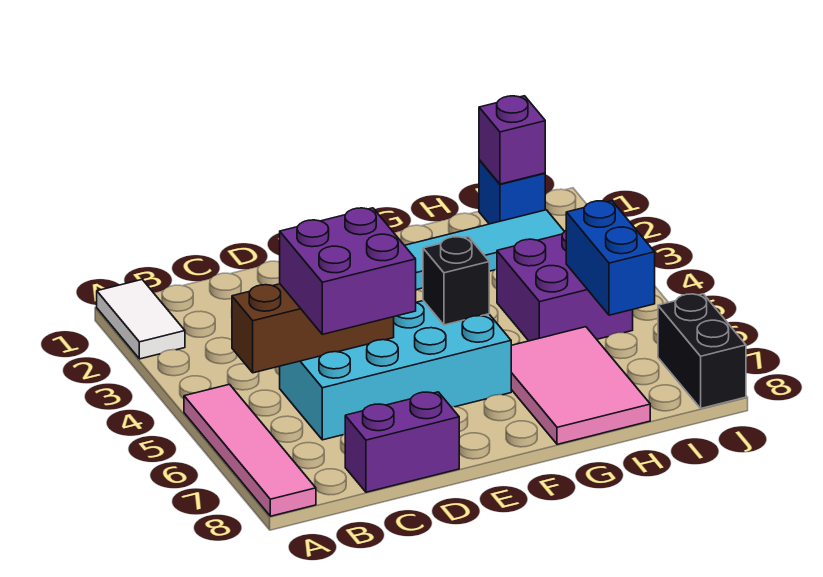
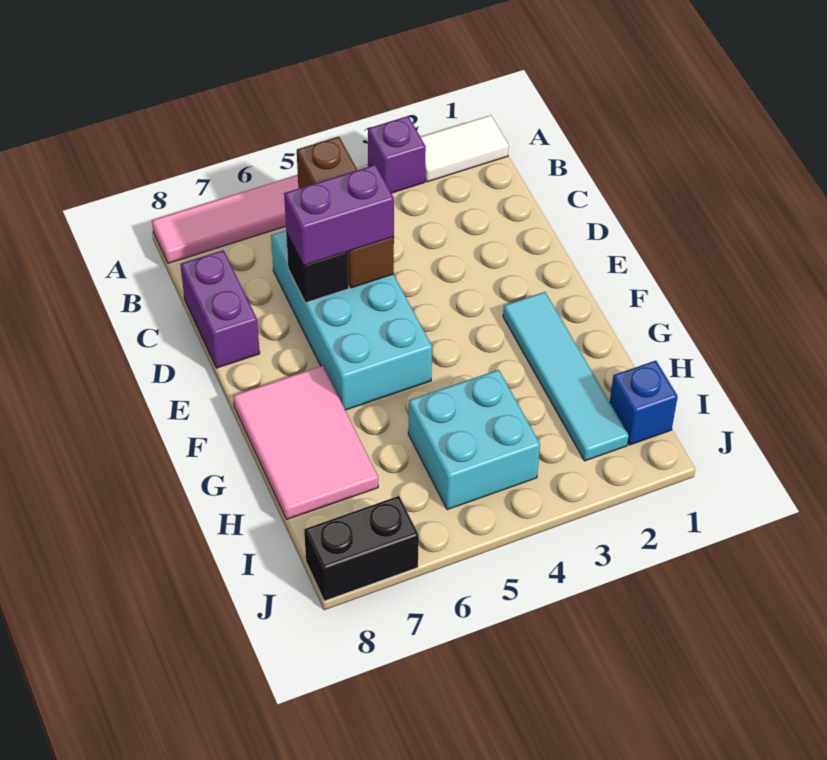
purple brick C5:D6 level 3 -> purple brick D5:D6 level 3
black brick F5 level 2 -> black brick D6 level 2
pink tile G6:H8 level 1 -> pink tile F7:H8 level 1
purple brick H4:I5 level 1 -> cyan brick H4:I5 level 1
purple brick I1 level 2 -> purple brick A3 level 1
blue brick I5:I6 level 2 -> none

